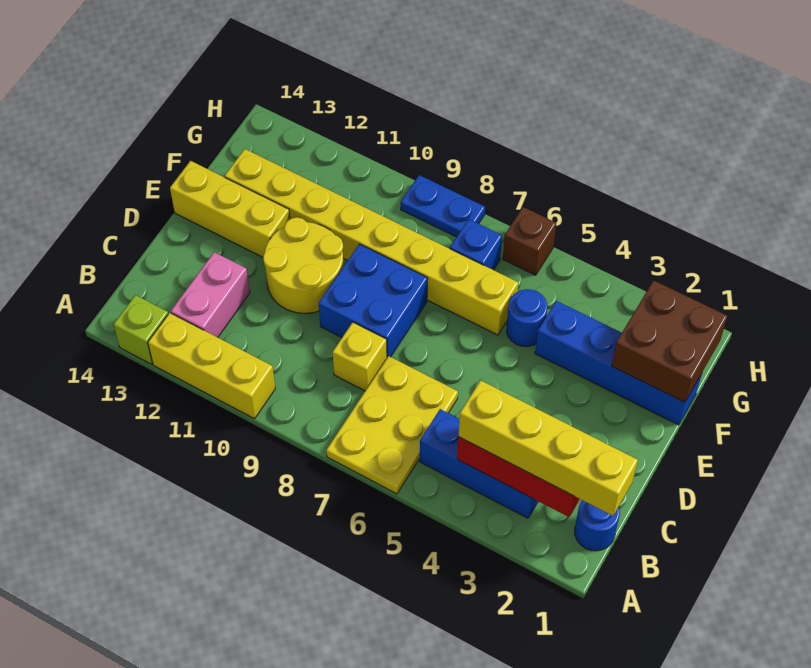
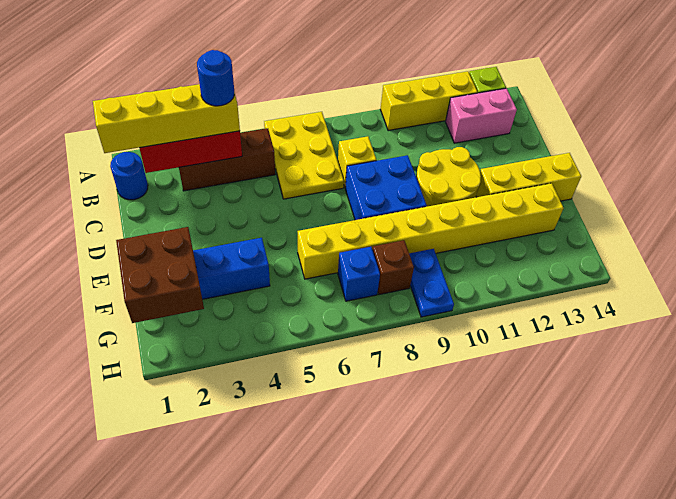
blue brick B3:B5 level 1 -> brown brick B3:B5 level 1
pink brick B12:C12 level 1 -> pink brick B12:B13 level 1
blue round brick F5 level 1 -> blue round brick B4 level 4
brown brick H6 level 1 -> brown brick G8 level 1
blue plate H8:H9 level 1 -> blue plate G9:H9 level 1

